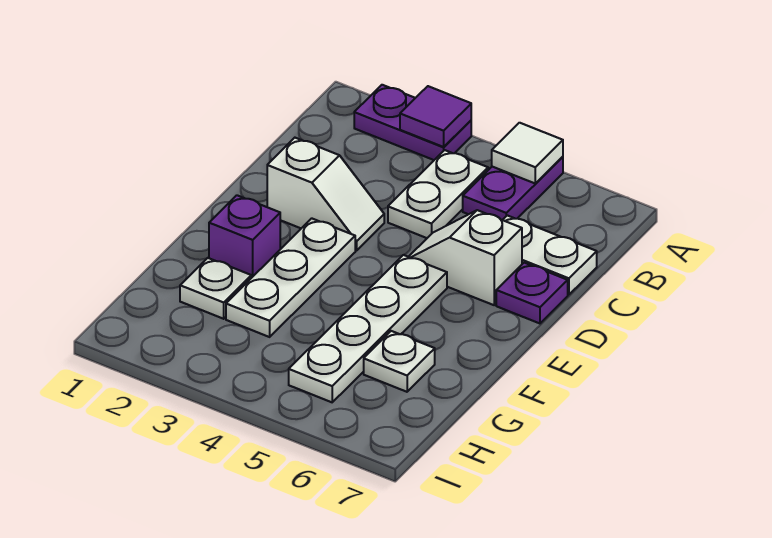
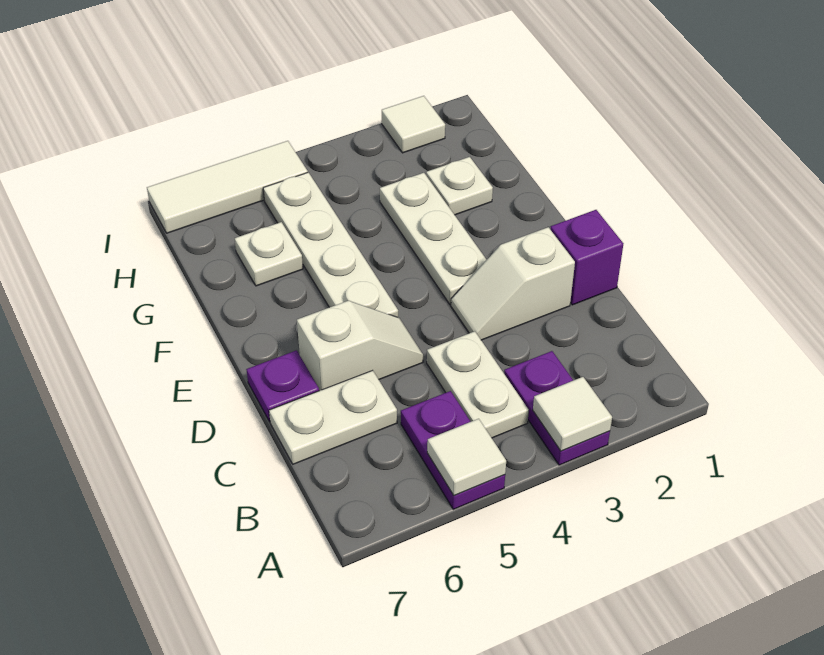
purple plate A2:A3 level 1 -> purple plate A3:B3 level 1
purple tile A3 level 2 -> white tile A3 level 2
purple brick F2 level 1 -> purple brick D1 level 1
none -> white tile I2 level 1
none -> white tile I5:I7 level 1

